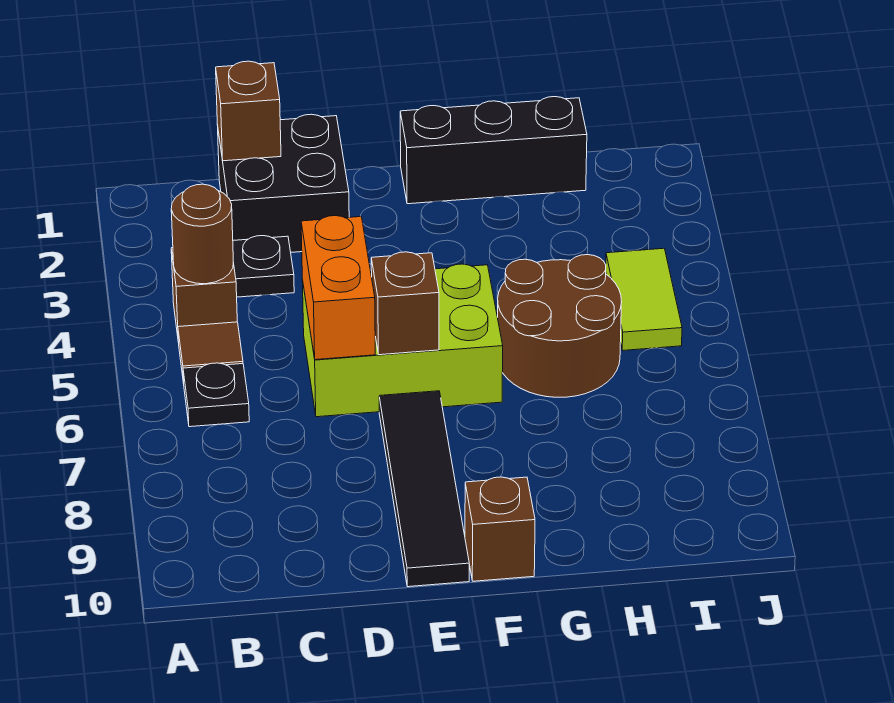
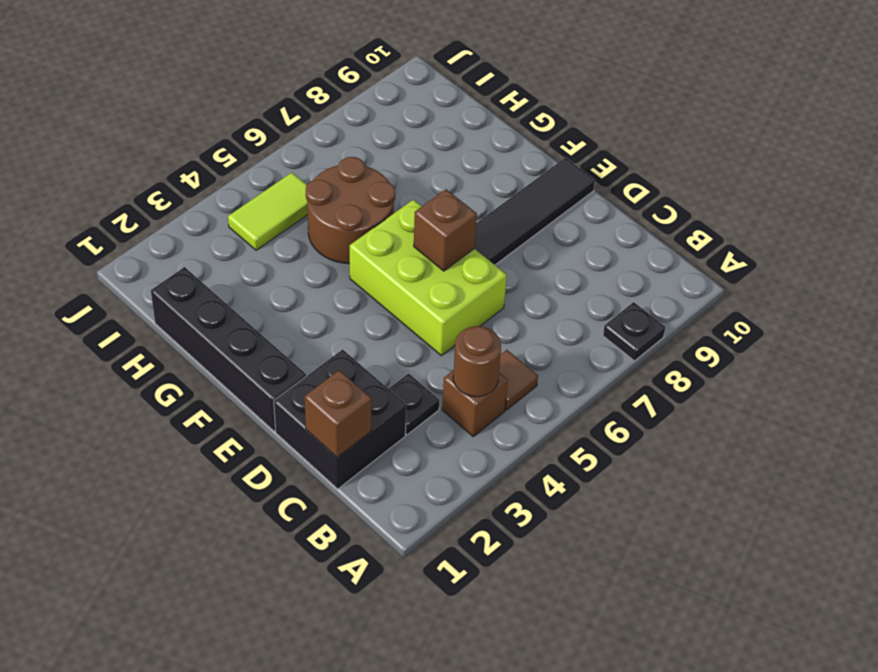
black plate B6 level 1 -> black plate A8 level 1
orange brick D5:D6 level 2 -> none
black brick F1:H1 level 1 -> black brick E1:H1 level 1
brown brick F10 level 1 -> none

